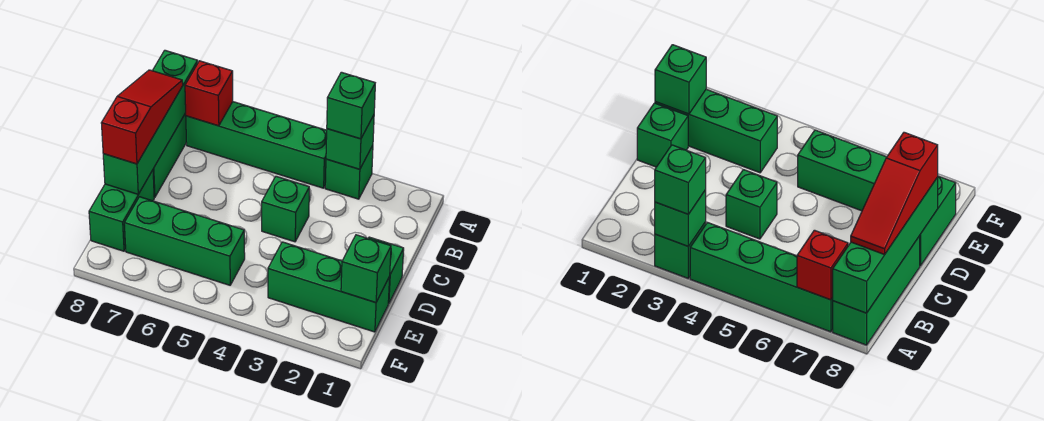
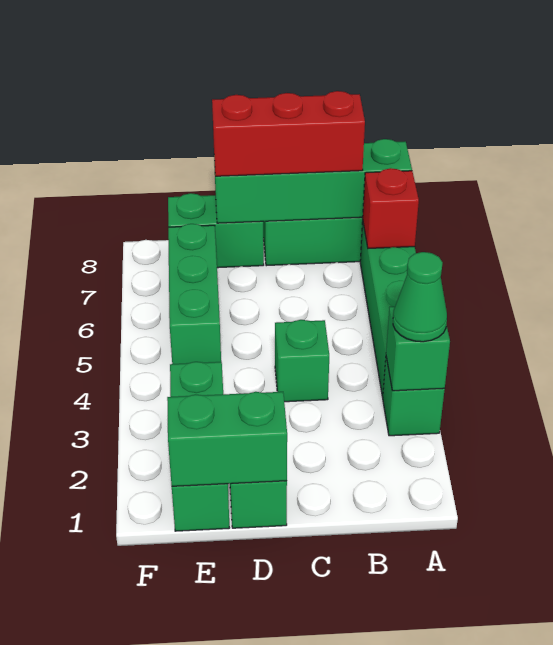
green brick A3 level 3 -> green cone A3 level 3
red slope B8:D8 level 3 top D -> red brick B8:D8 level 3
green brick E1 level 2 -> green brick D1:E1 level 2

